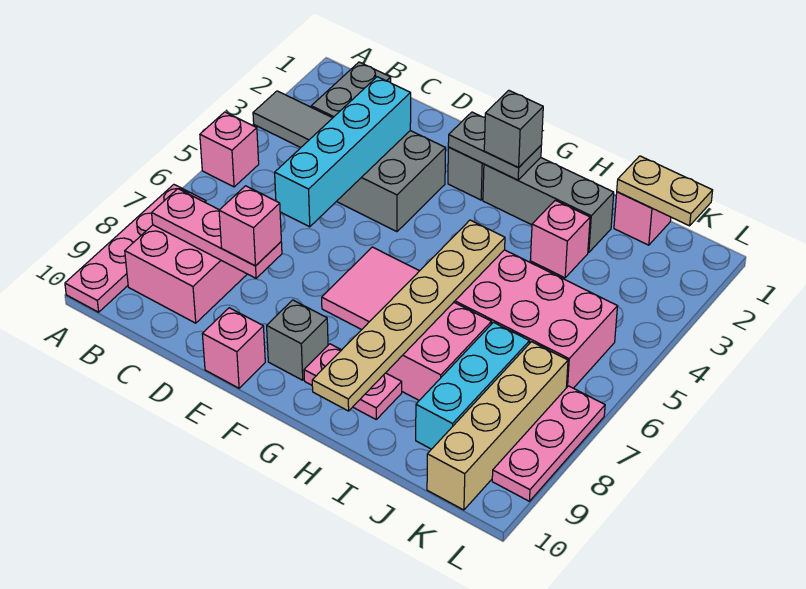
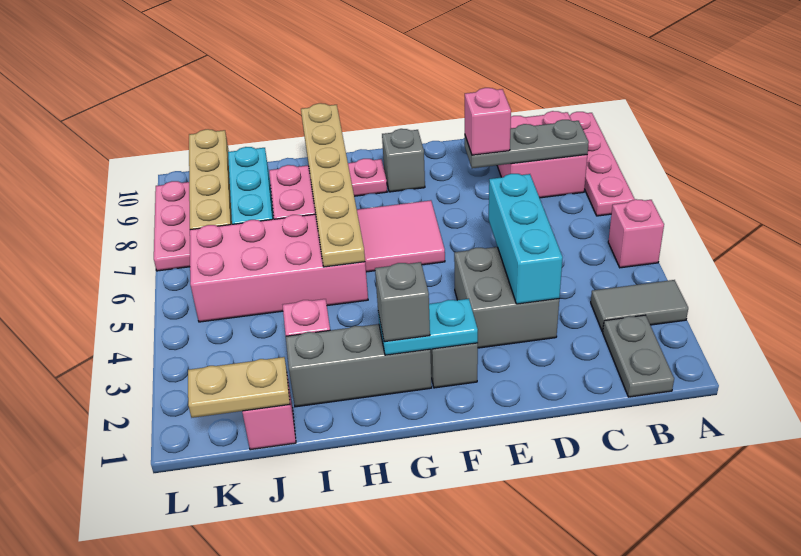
pink plate B8:D8 level 2 -> grey plate B8:D8 level 2
cyan brick D3:D6 level 2 -> cyan brick D3:D5 level 2
pink brick E10 level 1 -> none
grey plate F2:G2 level 2 -> cyan plate F2:G2 level 2

